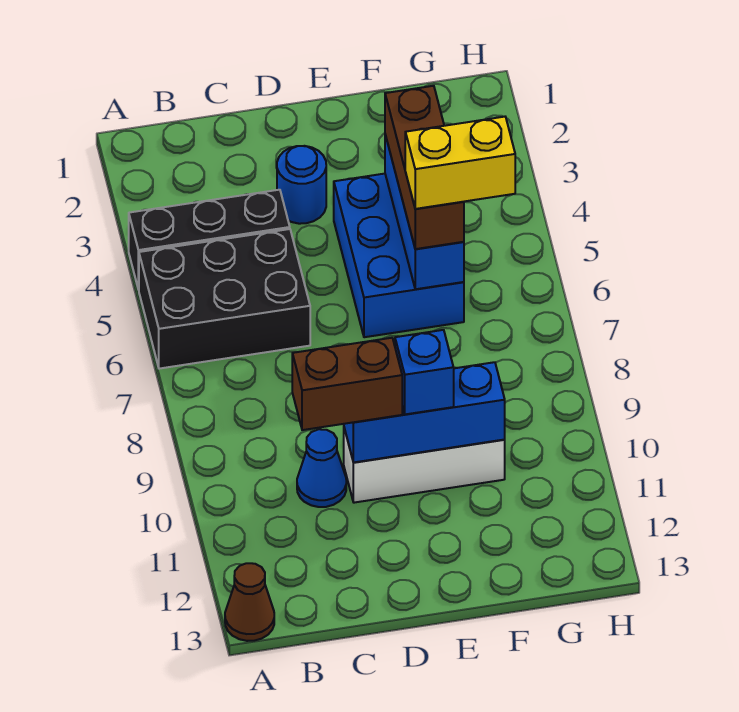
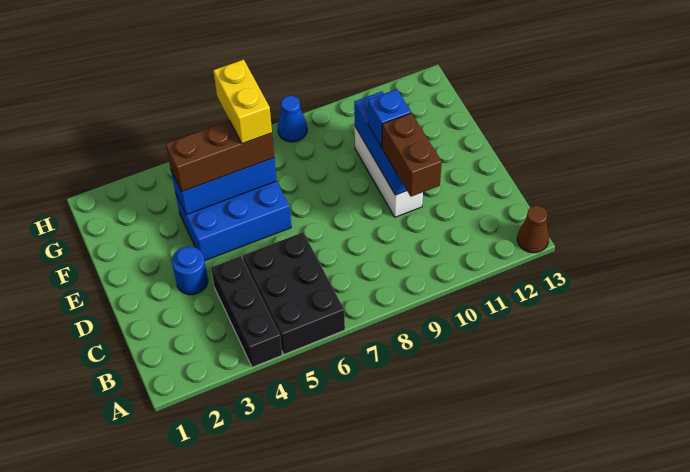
blue cone C10 level 1 -> blue cone H8 level 1

